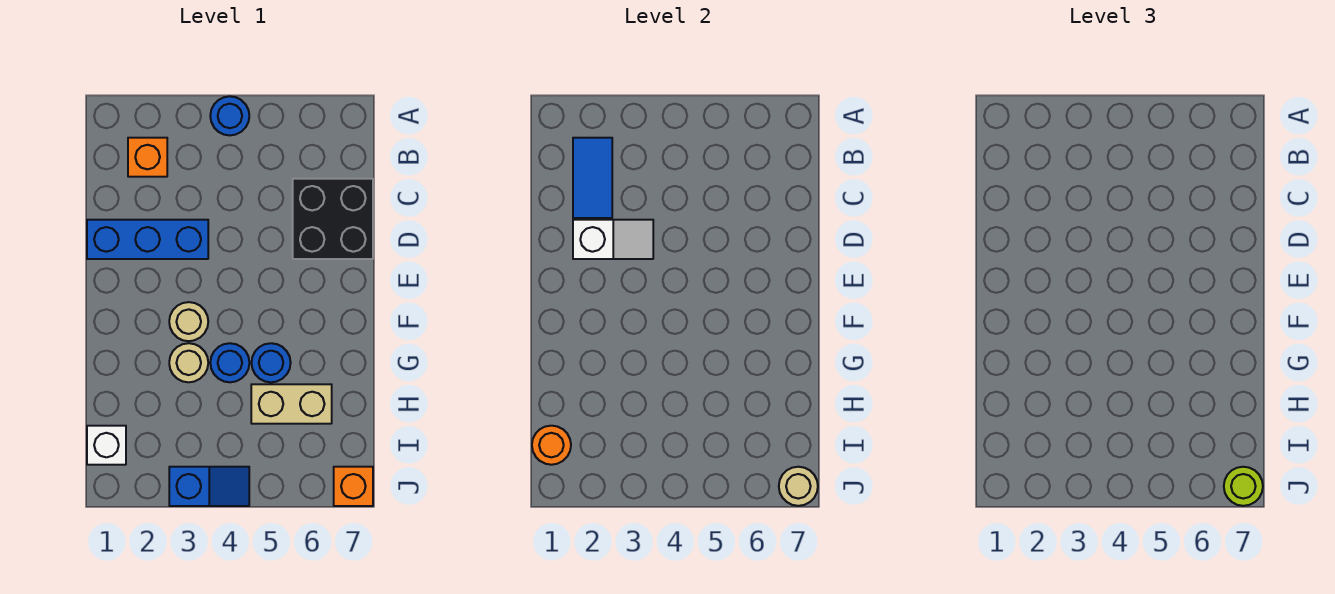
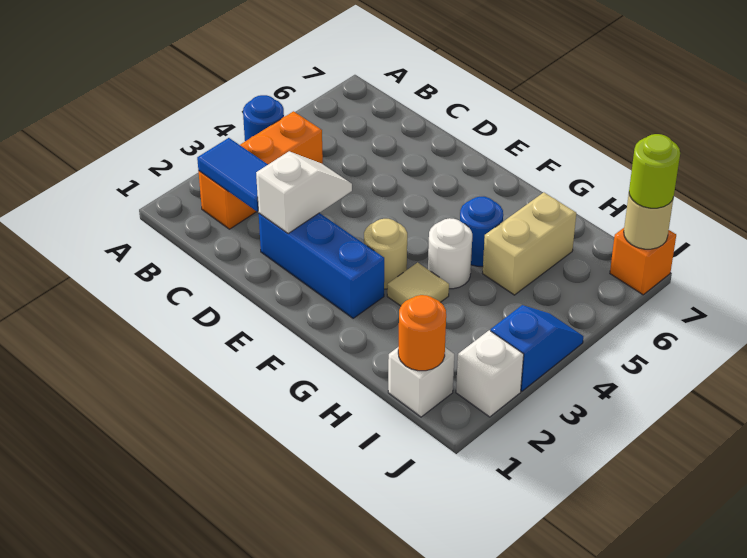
orange brick B2 level 1 -> orange brick B2:B4 level 1
black brick C6:D7 level 1 -> none
blue brick D1:D3 level 1 -> blue brick D2:F2 level 1
tan round brick G3 level 1 -> tan tile G3 level 1
blue round brick G4 level 1 -> white round brick G4 level 1
none -> white brick J2 level 1

